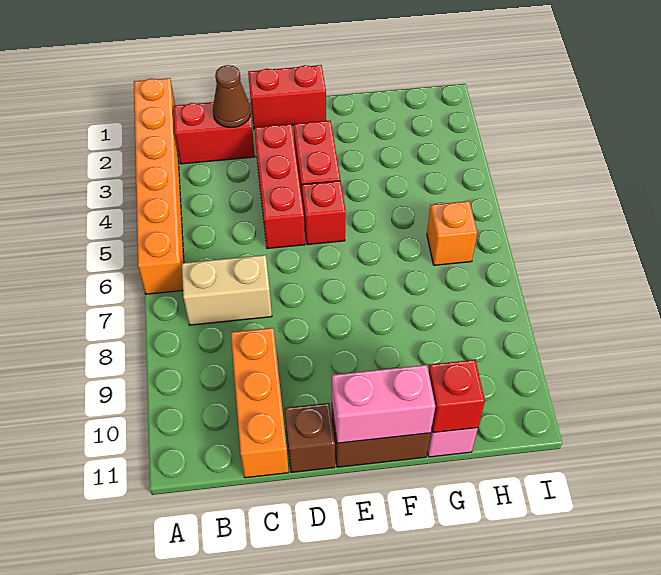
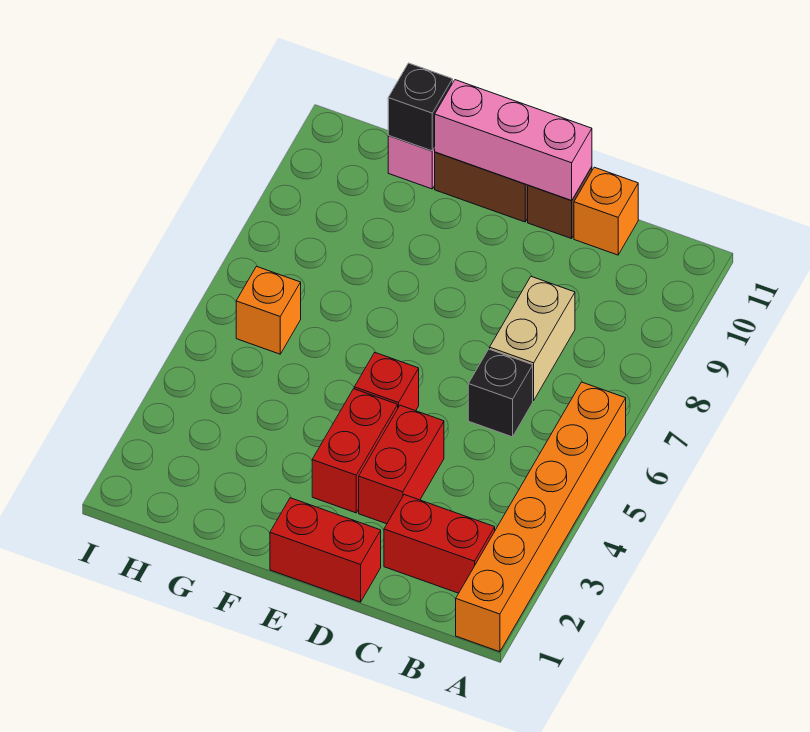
tan brick B7:C7 level 1 -> tan brick C7:C8 level 1
brown cone C2 level 2 -> none
none -> black brick C6 level 1
orange brick C9:C11 level 1 -> orange brick C11 level 1
red brick D3:D5 level 1 -> red brick D3:D4 level 1
pink brick E11:F11 level 2 -> pink brick D11:F11 level 2
red brick G11 level 2 -> black brick G11 level 2

